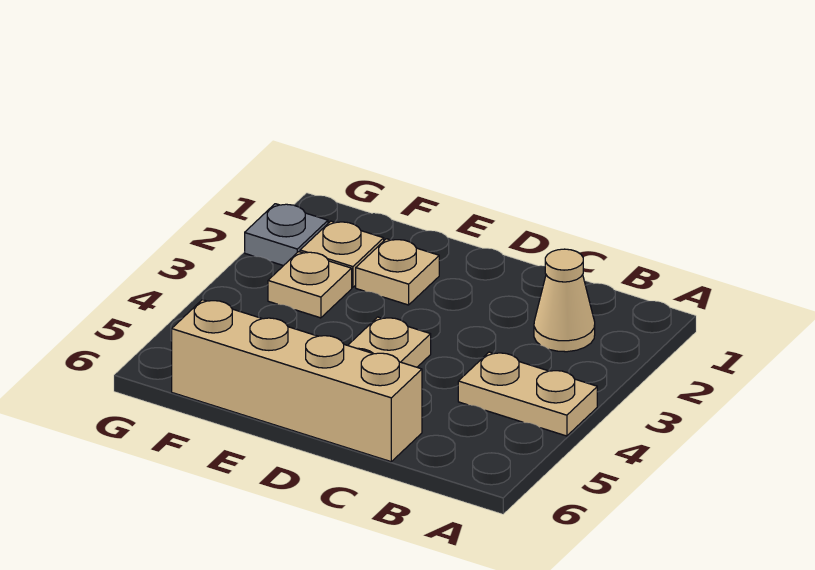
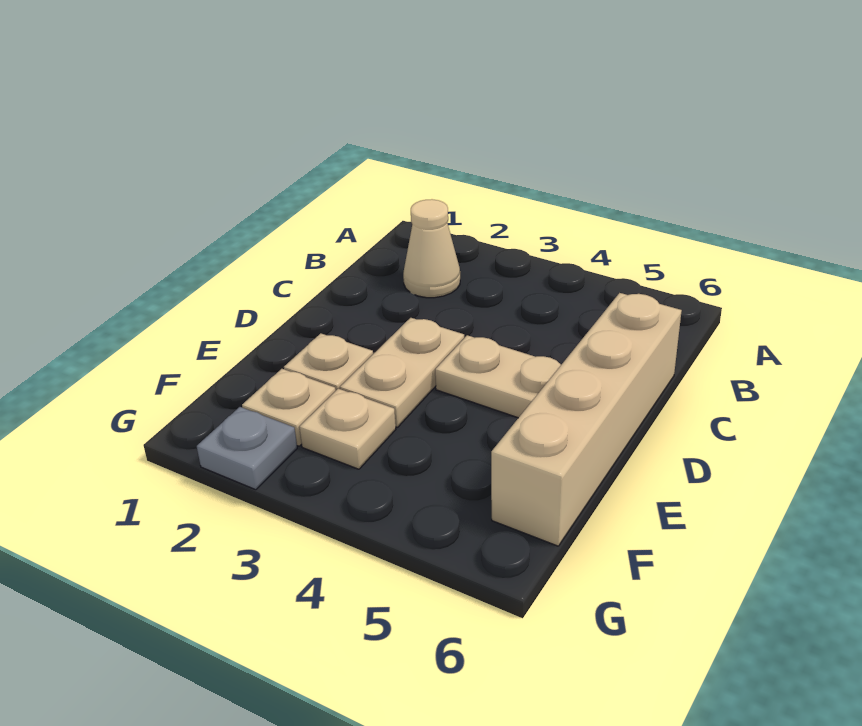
tan plate A4:B4 level 1 -> tan plate D3:E3 level 1

